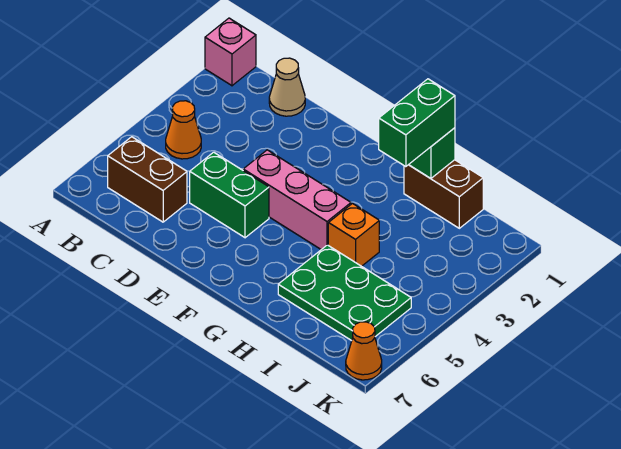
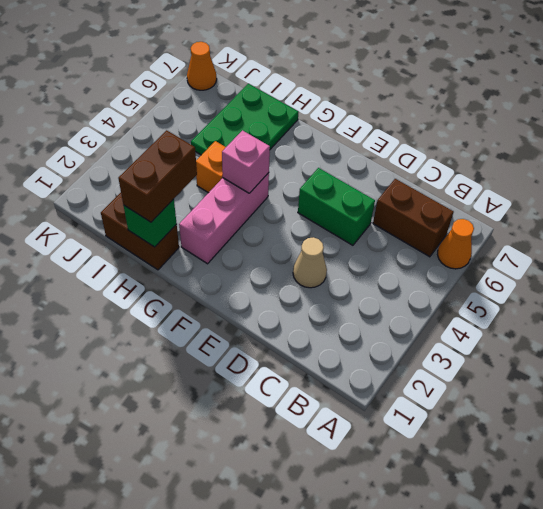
pink brick A1 level 1 -> pink brick G4 level 2
orange cone B4 level 1 -> orange cone A6 level 1
tan cone C1 level 1 -> tan cone D3 level 1
pink brick E4:G4 level 1 -> pink brick G2:G4 level 1
green brick H1:H2 level 3 -> brown brick H1:H2 level 3
green plate H5:J6 level 1 -> green plate H5:I7 level 1

